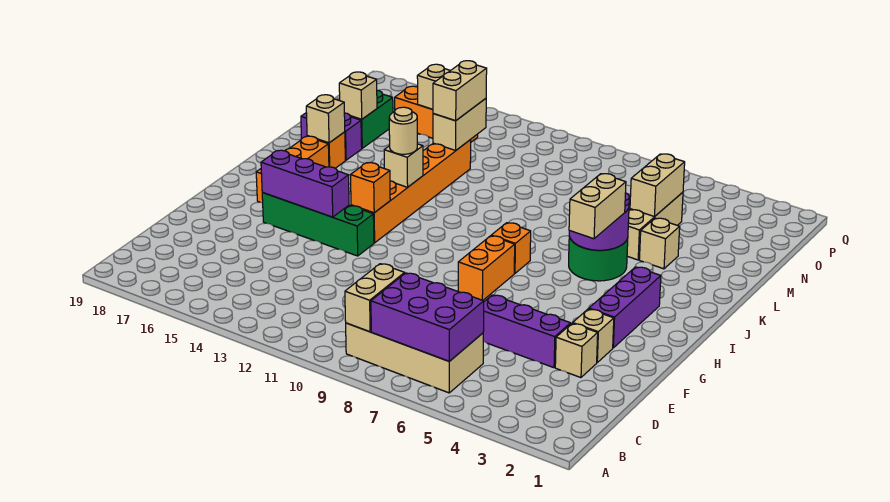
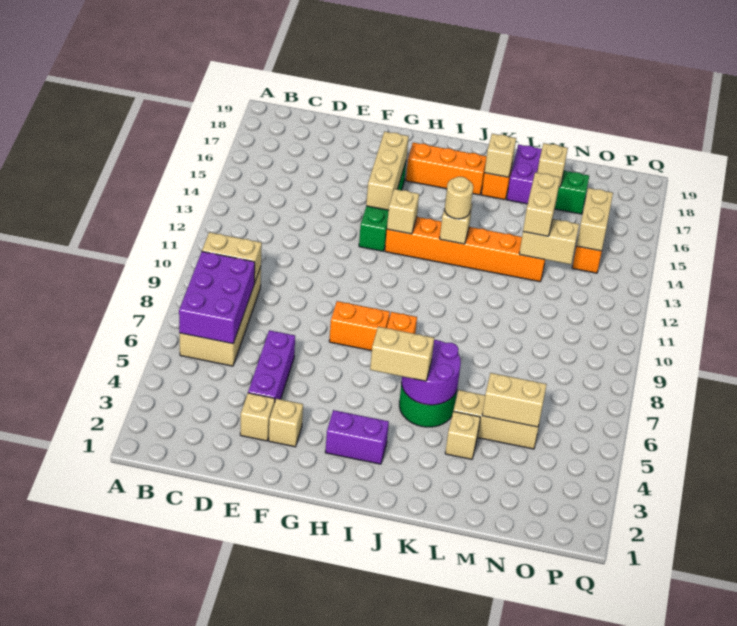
purple brick G3:I3 level 1 -> purple brick H3:I3 level 1
purple brick G14:G16 level 2 -> tan brick G14:G16 level 2
orange brick H13 level 2 -> tan brick H13 level 2
tan brick M13:N13 level 3 -> tan brick M13:M14 level 3

